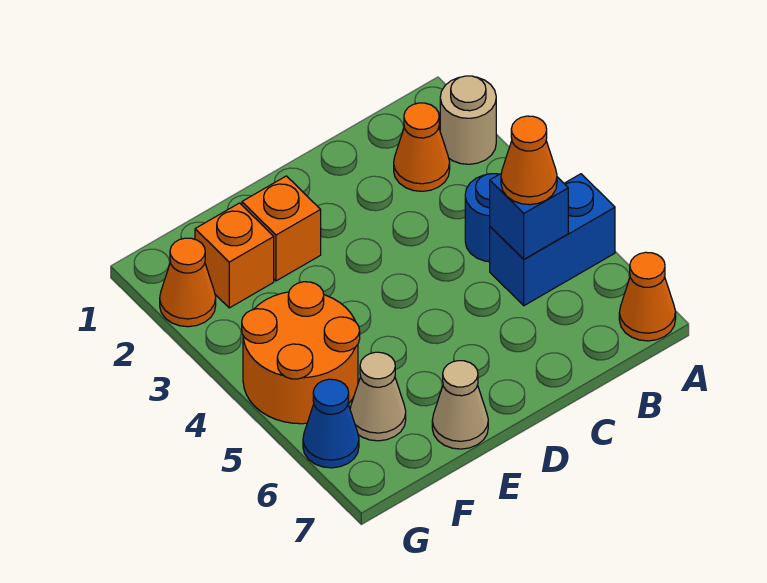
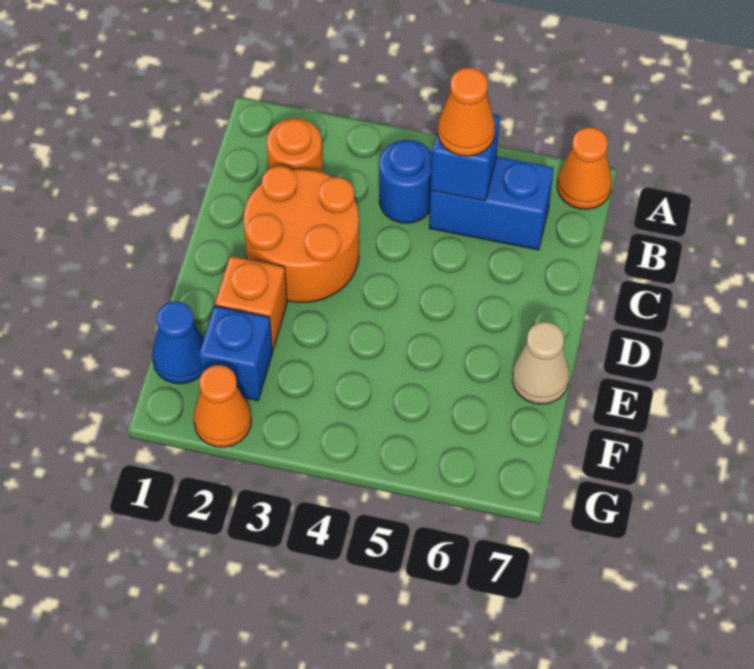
tan round brick A2 level 1 -> none
blue brick A5:B5 level 1 -> blue brick B5:B6 level 1
orange cone B2 level 1 -> orange round brick B2 level 1
orange brick F2 level 1 -> blue brick F2 level 1
orange round brick F4:G5 level 1 -> orange round brick C2:D3 level 1
tan cone F6 level 1 -> none
blue cone G6 level 1 -> blue cone F1 level 1

